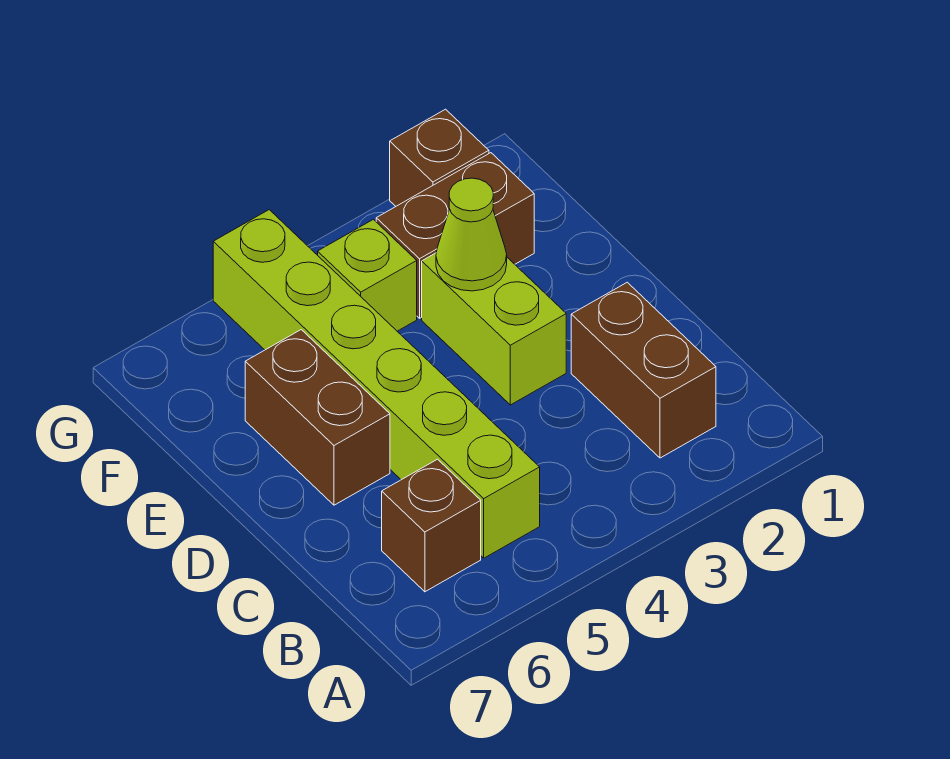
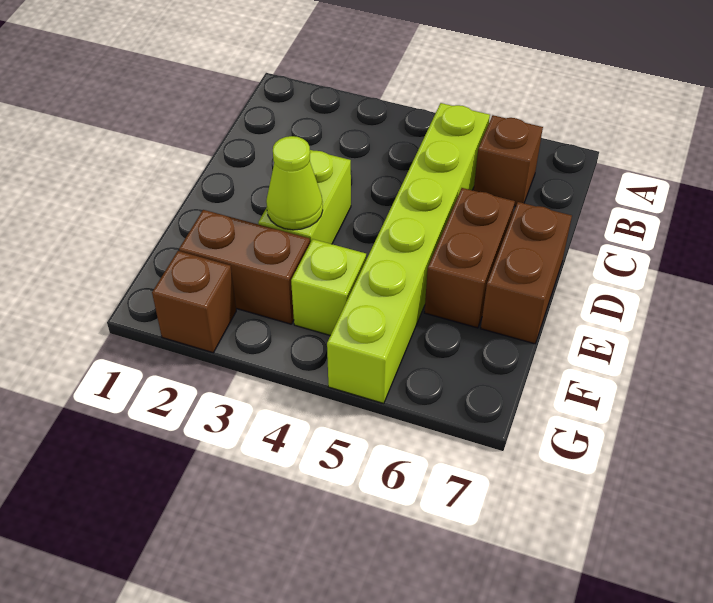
brown brick B2:C2 level 1 -> brown brick D7:E7 level 1

